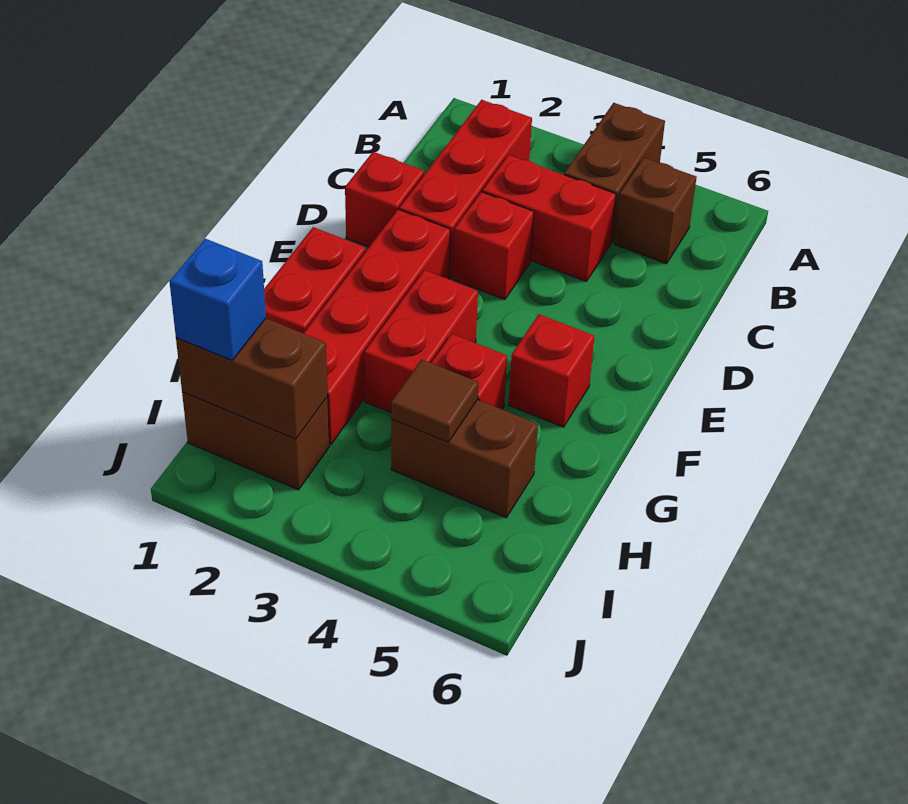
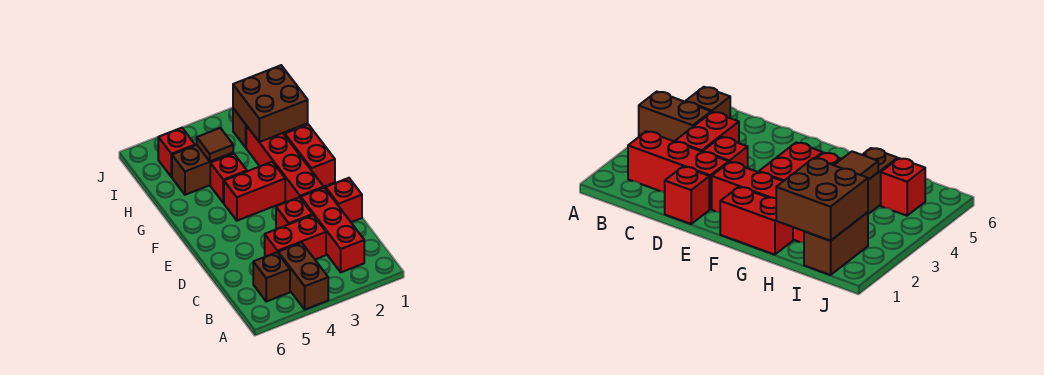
red brick F3:G3 level 1 -> red brick F3:F4 level 1
red brick F5 level 1 -> red brick I5 level 1
brown brick I1:I2 level 2 -> brown brick H1:I2 level 2
blue brick I1 level 3 -> none

